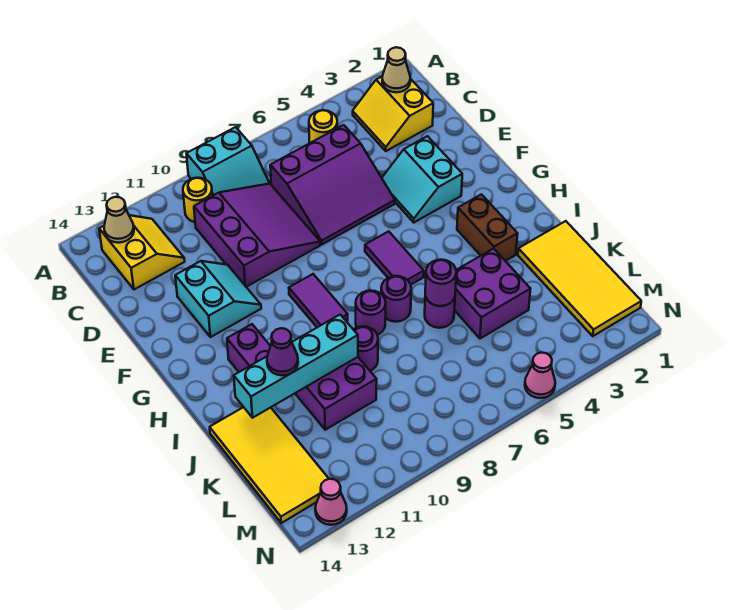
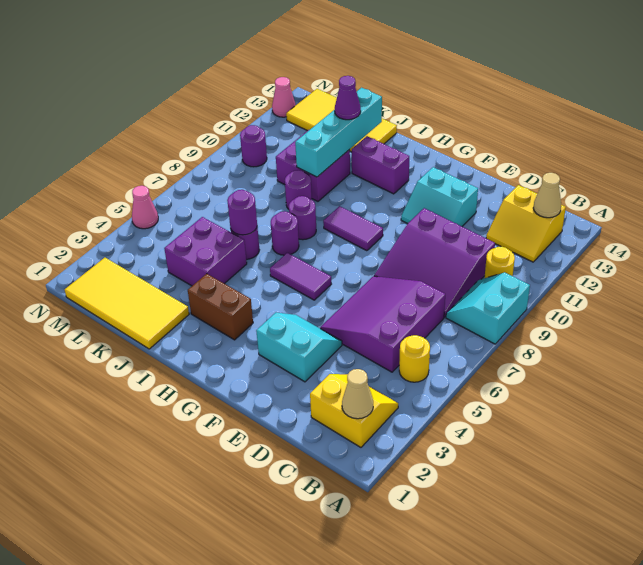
none -> purple round brick M10 level 1

